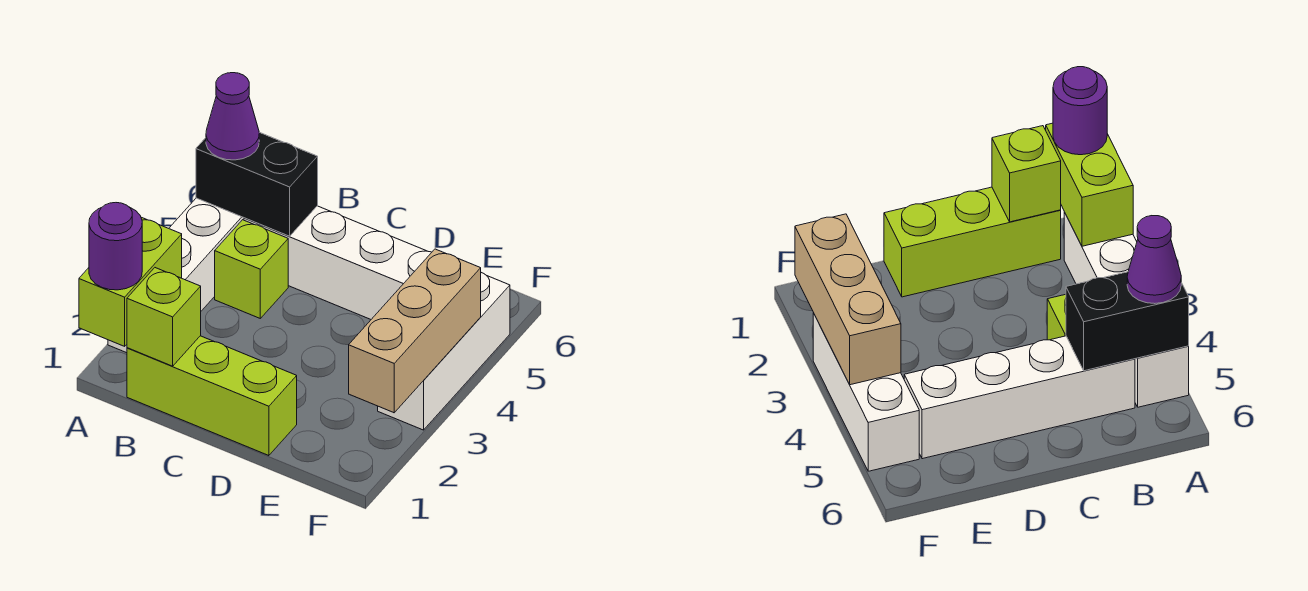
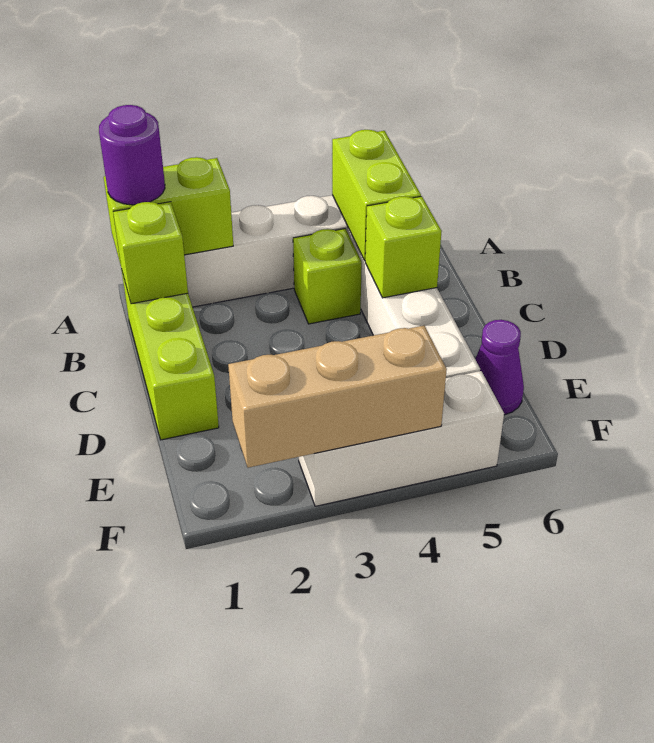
black brick A5:B5 level 2 -> lime brick A5:B5 level 2
purple cone A5 level 3 -> purple cone E6 level 1
none -> lime brick C5 level 2

